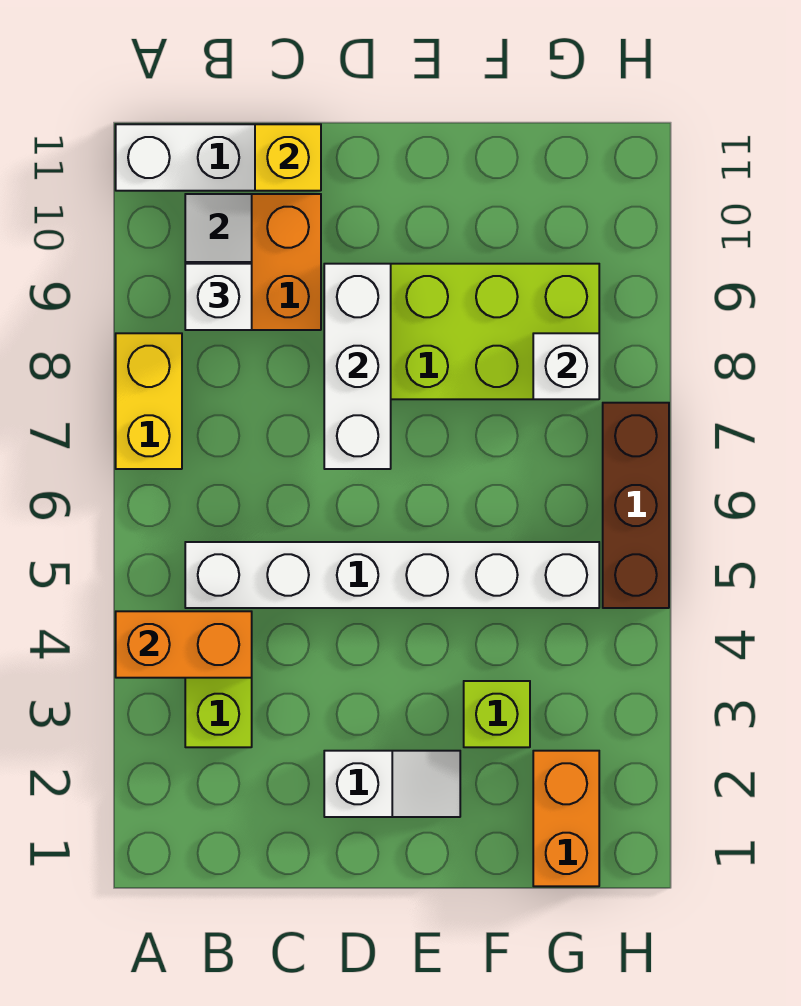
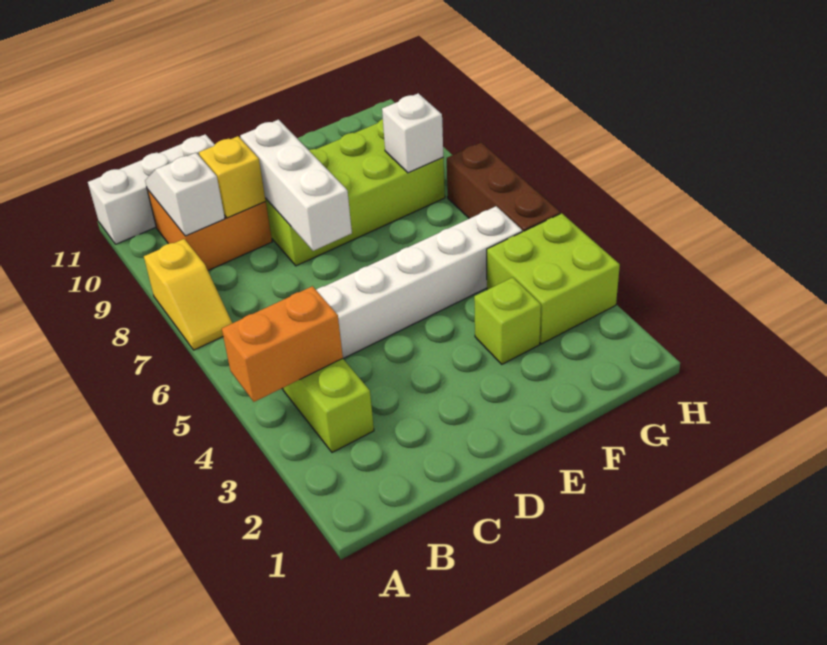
yellow brick A7:A8 level 1 -> yellow slope A7:A8 level 1 top 8
white brick B9 level 3 -> none
yellow brick C11 level 2 -> yellow brick C9 level 2
white slope D2:E2 level 1 top D -> none
orange brick G1:G2 level 1 -> none
none -> lime brick G3:H4 level 1

